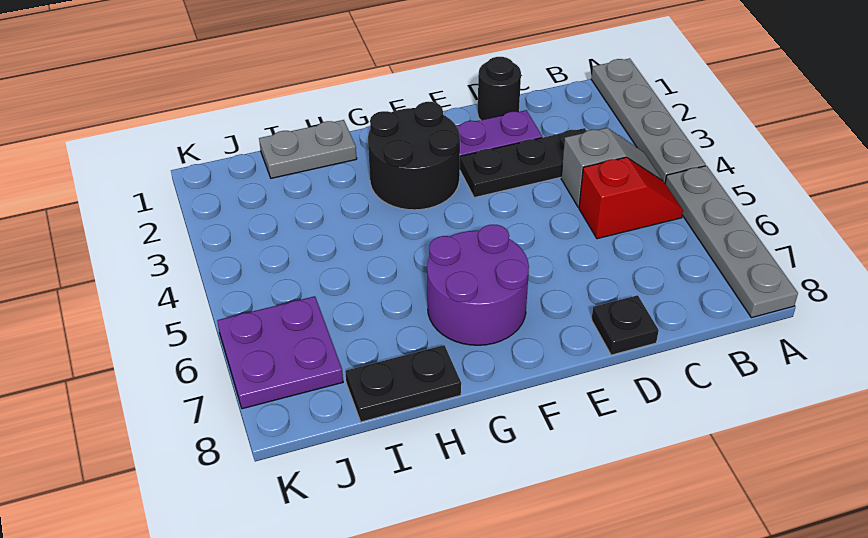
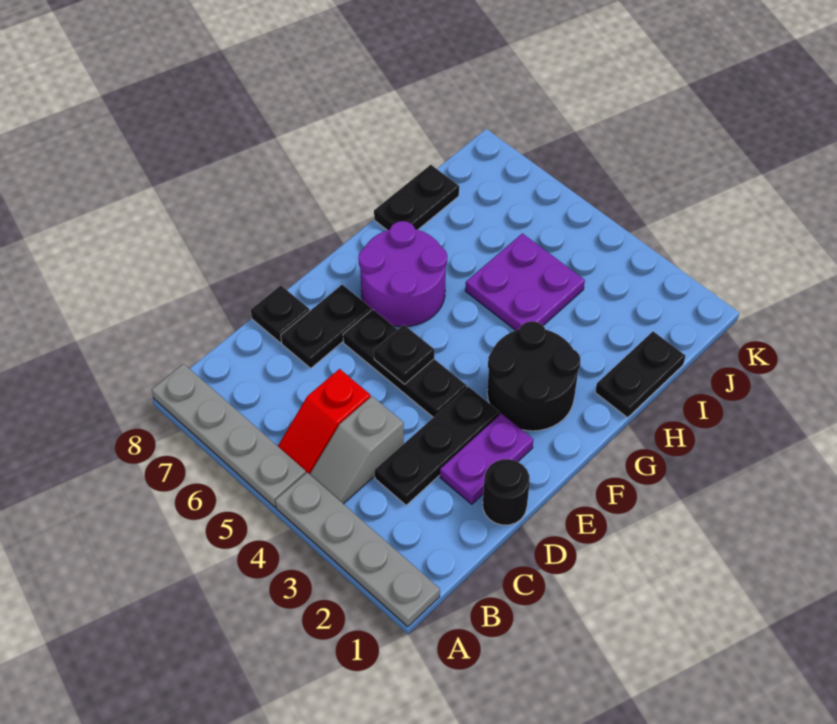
none -> black plate D7:E7 level 1
none -> black plate E4:E6 level 1
none -> black plate E5 level 2
grey plate H1:I1 level 1 -> black plate H1:I1 level 1
purple plate J6:K7 level 1 -> purple plate H4:I5 level 1

